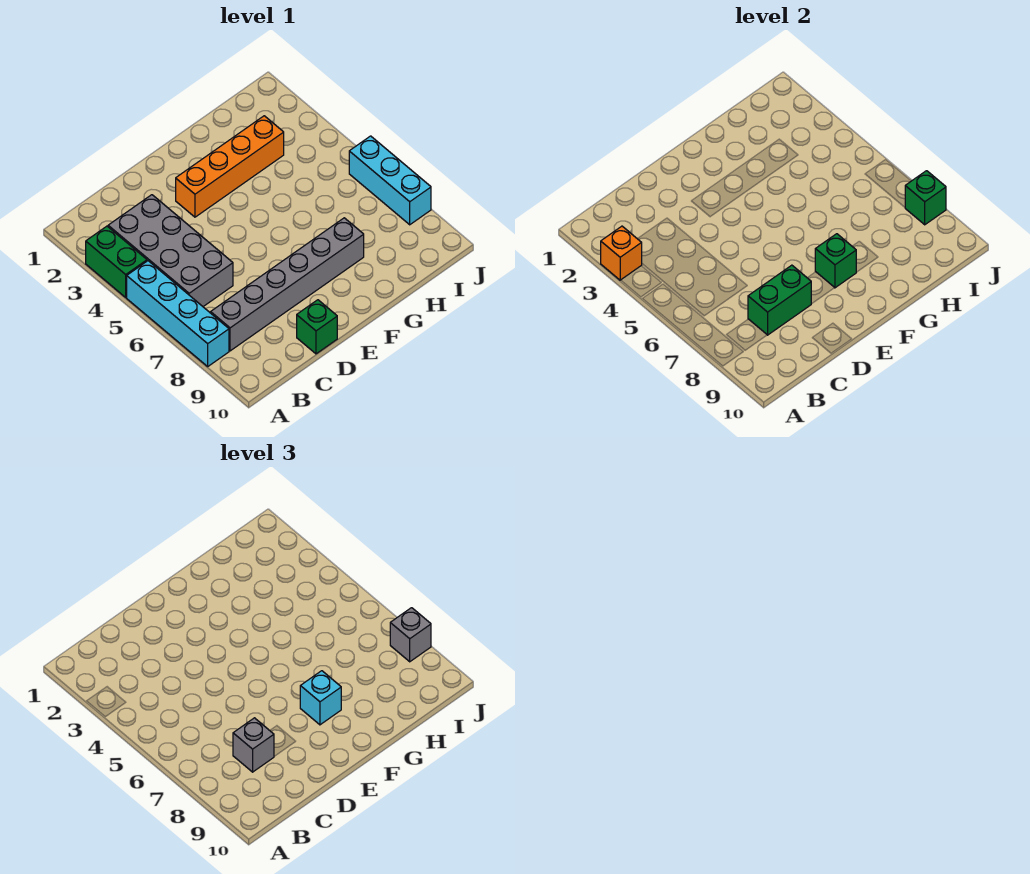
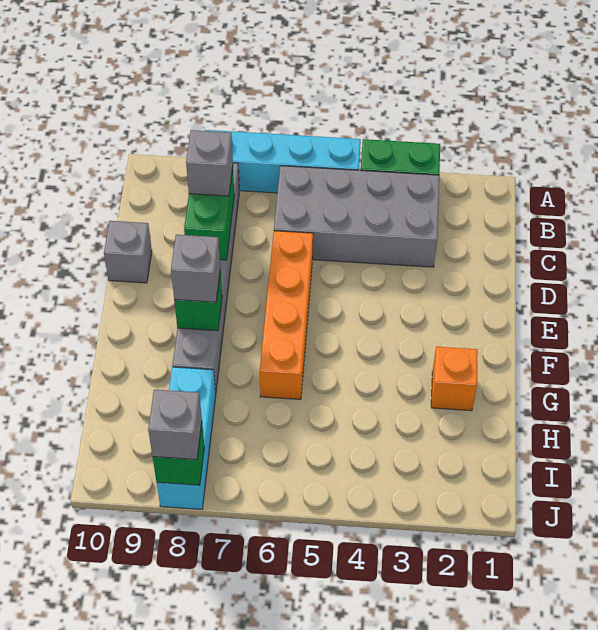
orange brick A3 level 2 -> orange brick G2 level 1
green brick D10 level 1 -> grey brick D10 level 1
orange brick E3:H3 level 1 -> orange brick D6:G6 level 1
cyan brick F8 level 3 -> grey brick F8 level 3
cyan brick J6:J8 level 1 -> cyan brick H8:J8 level 1

